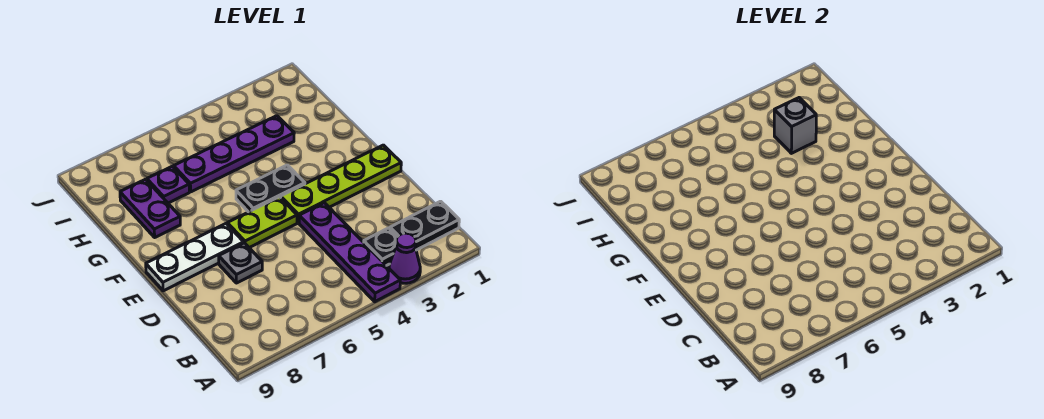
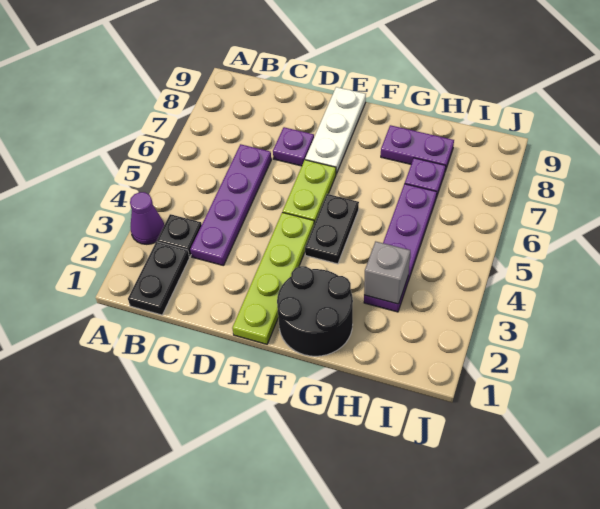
purple plate A4:D4 level 1 -> purple plate C3:C6 level 1
grey plate D7 level 1 -> purple plate D7 level 1
none -> black round brick F1:G2 level 1

